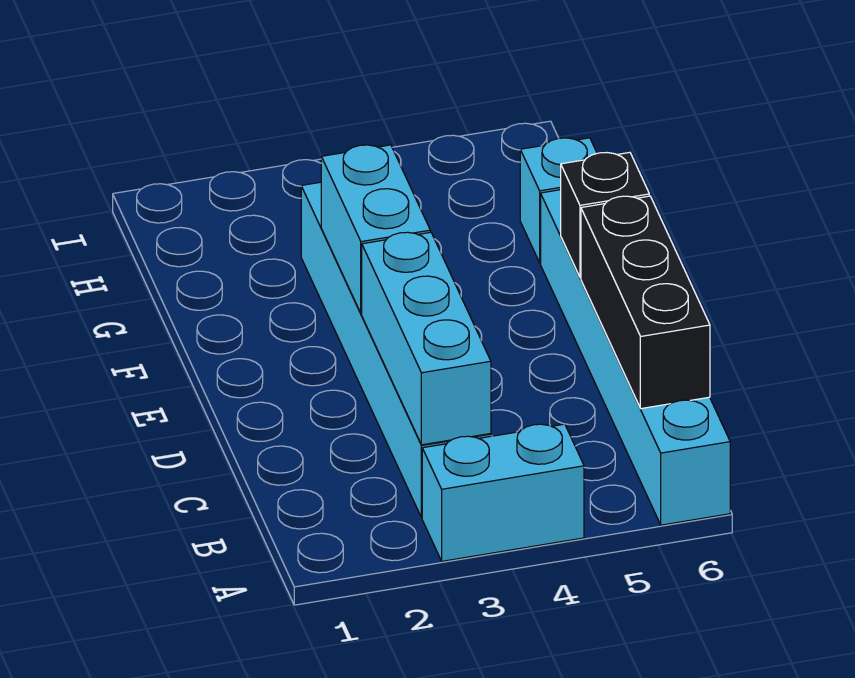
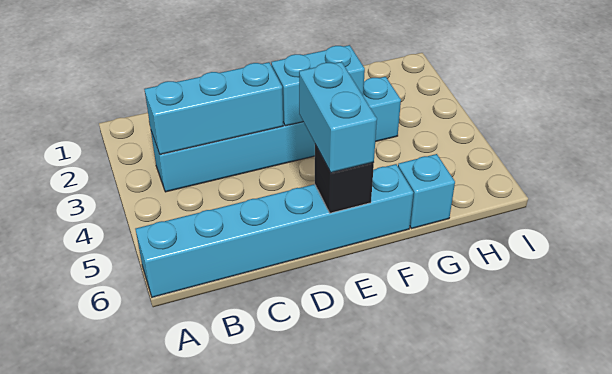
cyan brick A3:A4 level 1 -> cyan brick E5:E6 level 3
black brick B6:D6 level 2 -> none

